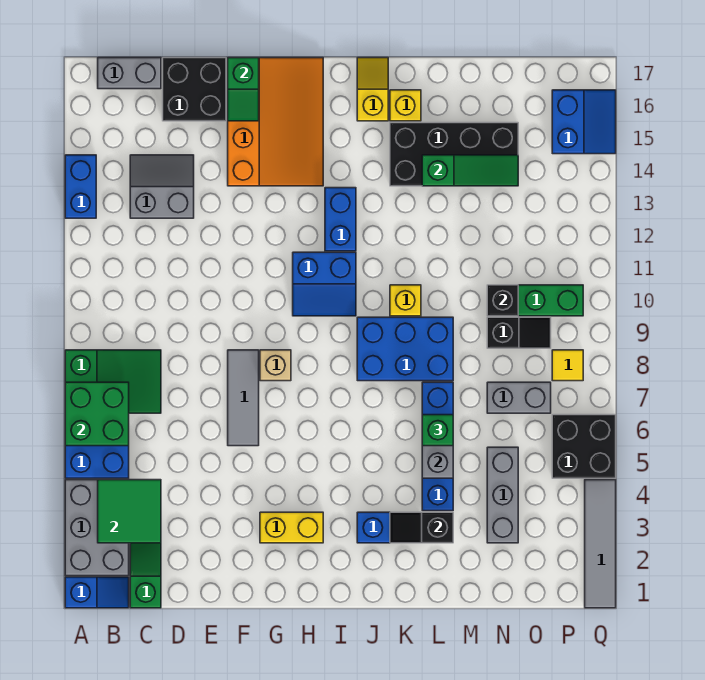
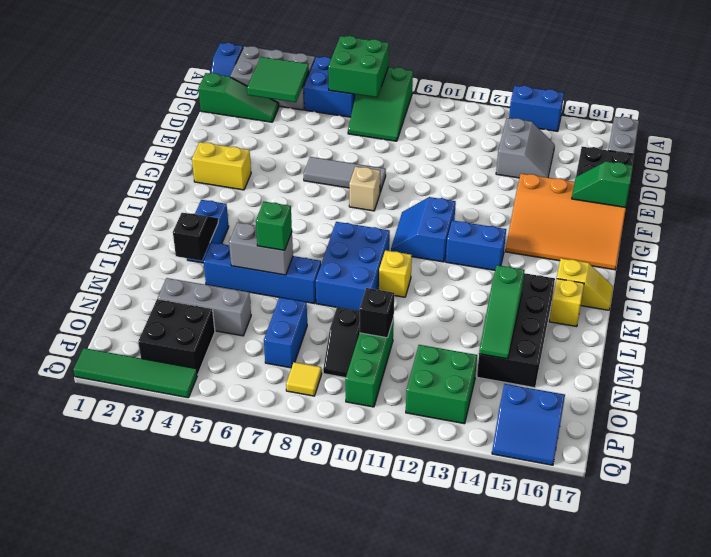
yellow brick G3:H3 level 1 -> yellow brick G2:G3 level 1
grey brick N7:O7 level 1 -> blue brick N7:O7 level 1
none -> green brick O12:P13 level 1
black brick P5:Q6 level 1 -> black brick O3:P4 level 1
grey tile Q1:Q4 level 1 -> green tile Q1:Q4 level 1

